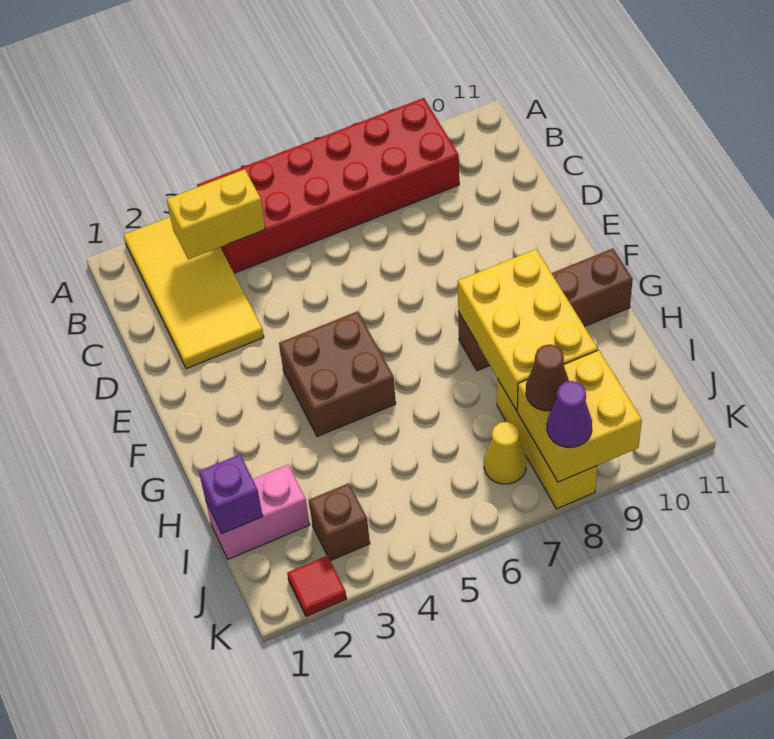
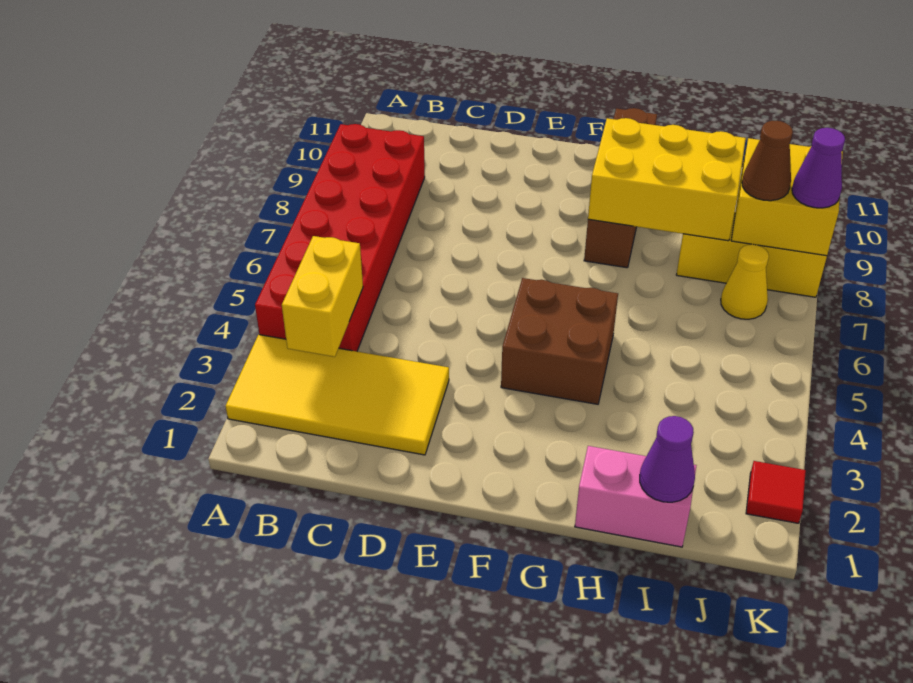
pink brick I1:I2 level 1 -> pink brick H1:I1 level 1
purple brick I1 level 2 -> purple cone I1 level 2
brown brick J3 level 1 -> none

